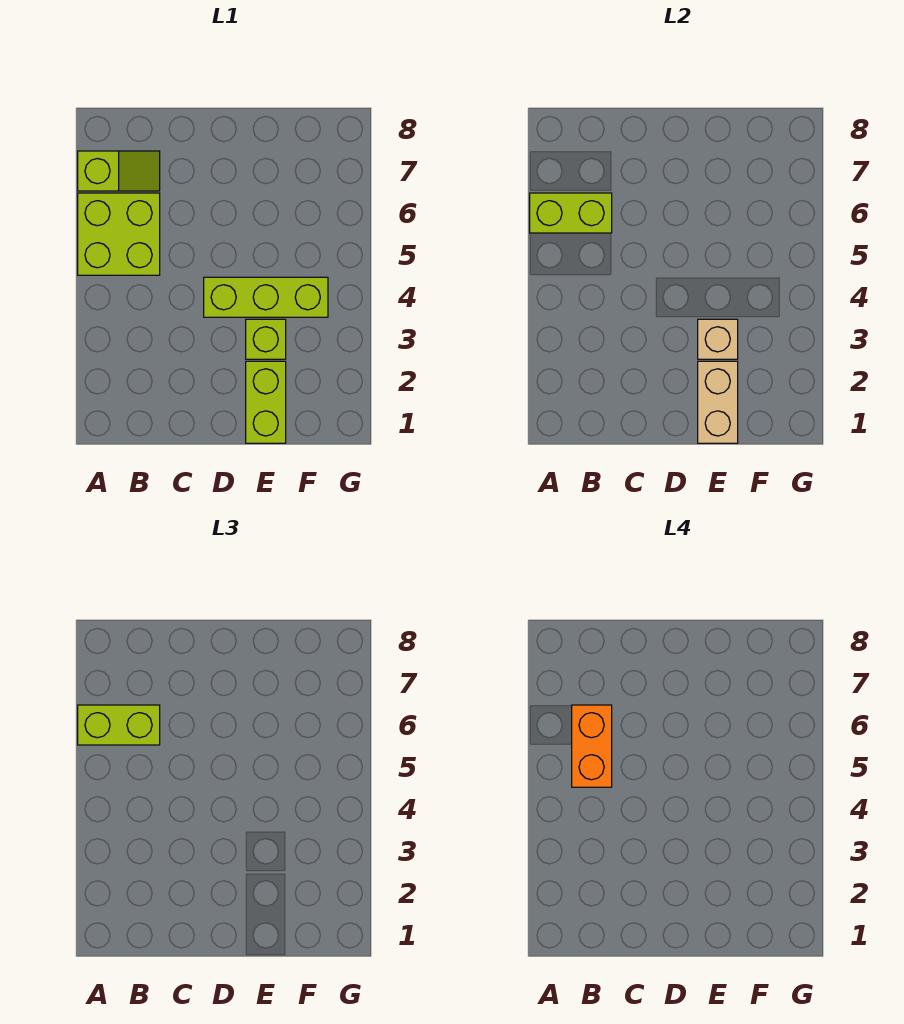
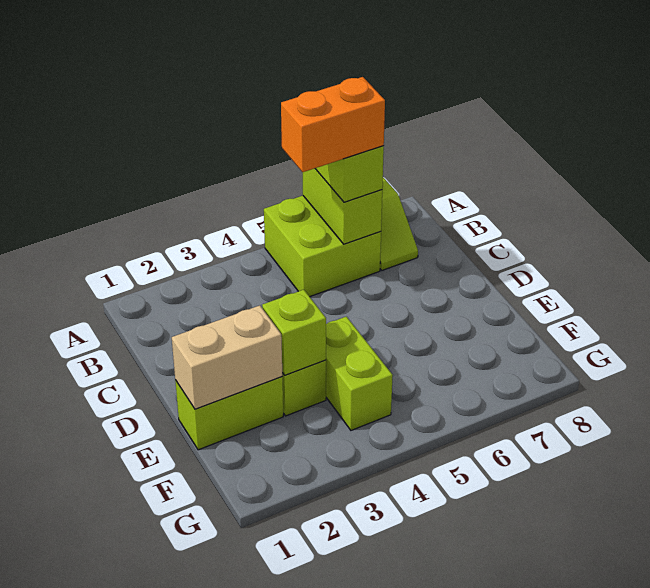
lime brick D4:F4 level 1 -> lime brick E4:F4 level 1
tan brick E3 level 2 -> lime brick E3 level 2

